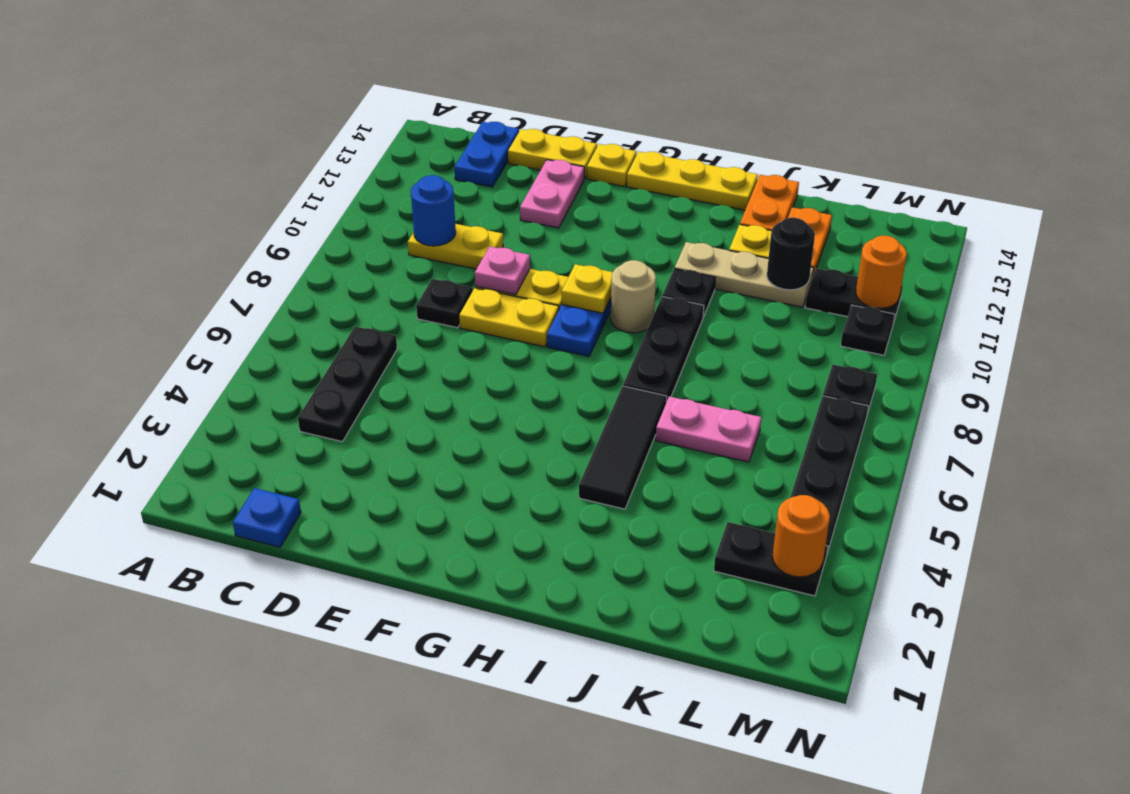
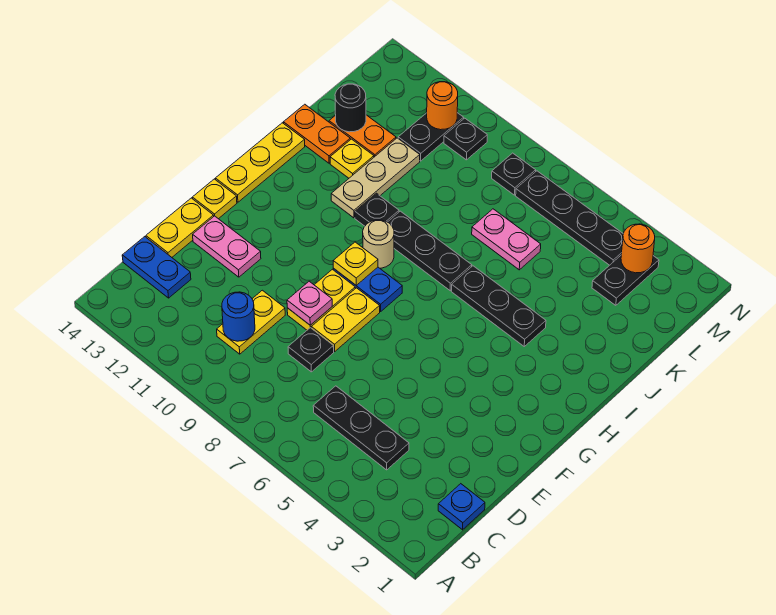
black tile I4:I6 level 1 -> black plate I4:I6 level 1
pink plate J6:K6 level 1 -> pink plate K6:K7 level 1
black round brick K11 level 2 -> black round brick K13 level 2

